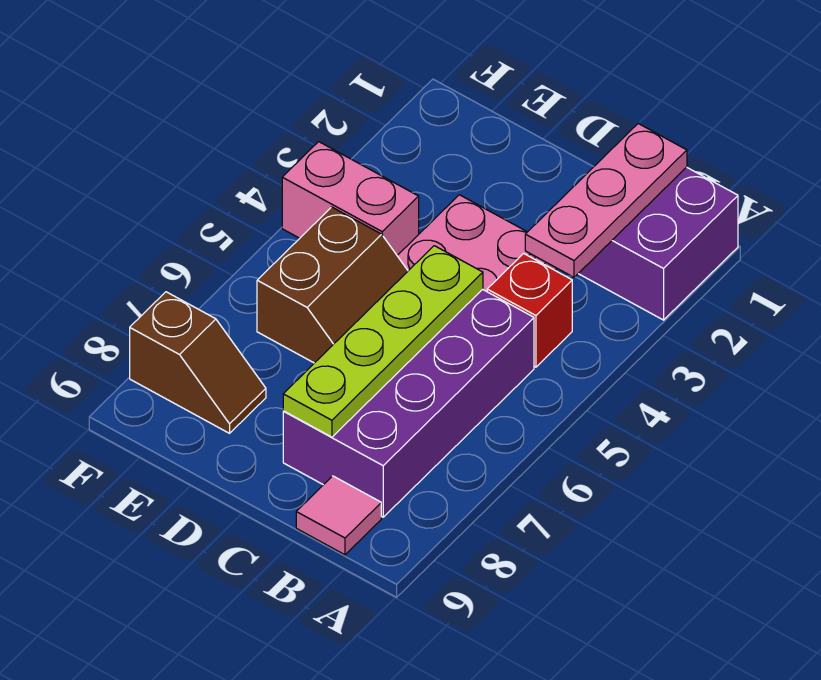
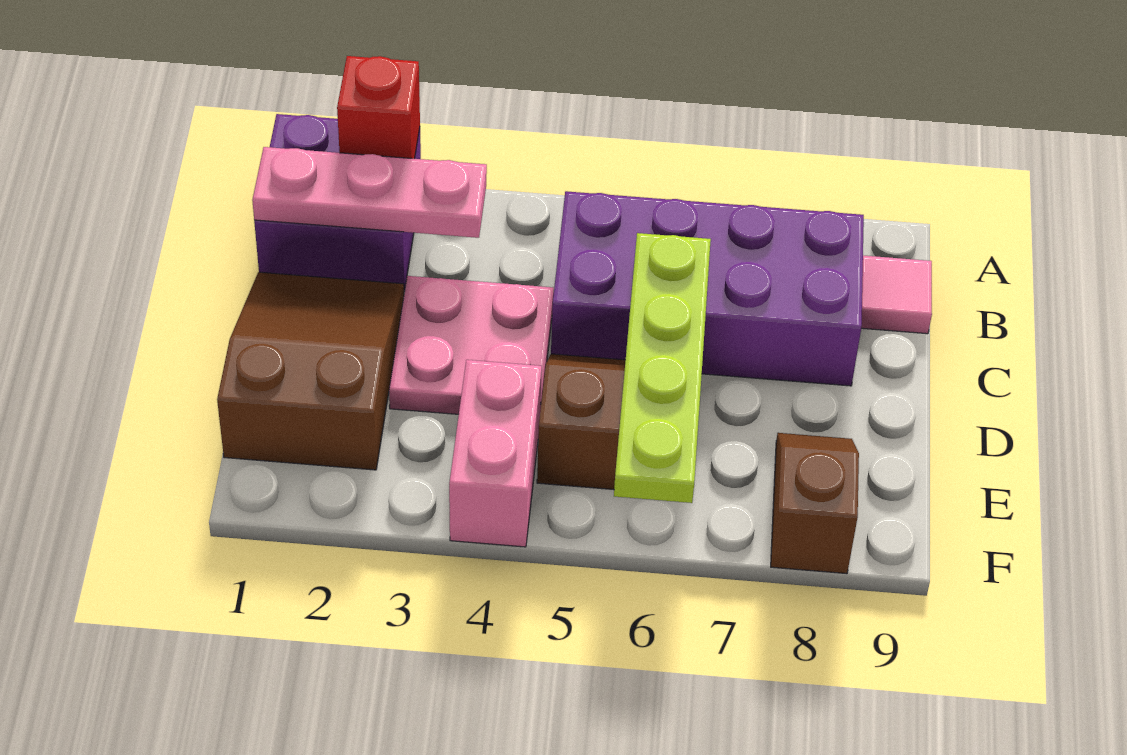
red brick B4 level 1 -> red brick A2 level 2
none -> brown slope C1:E2 level 1 top E
lime plate C5:C8 level 2 -> lime plate C6:F6 level 2

